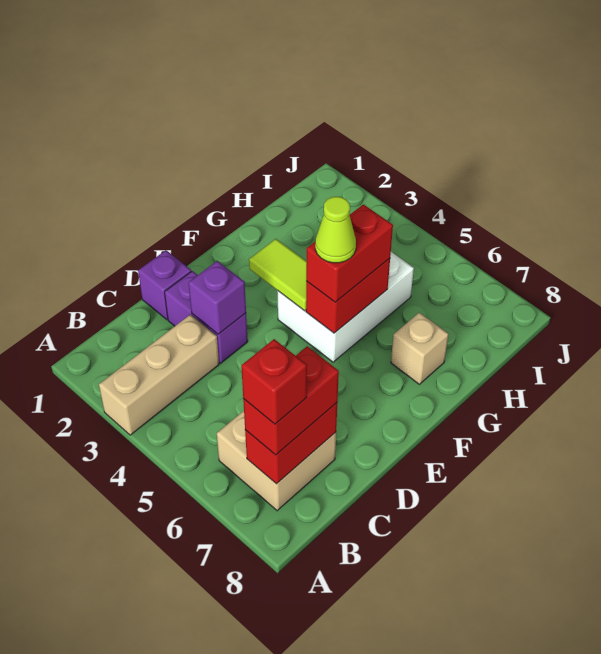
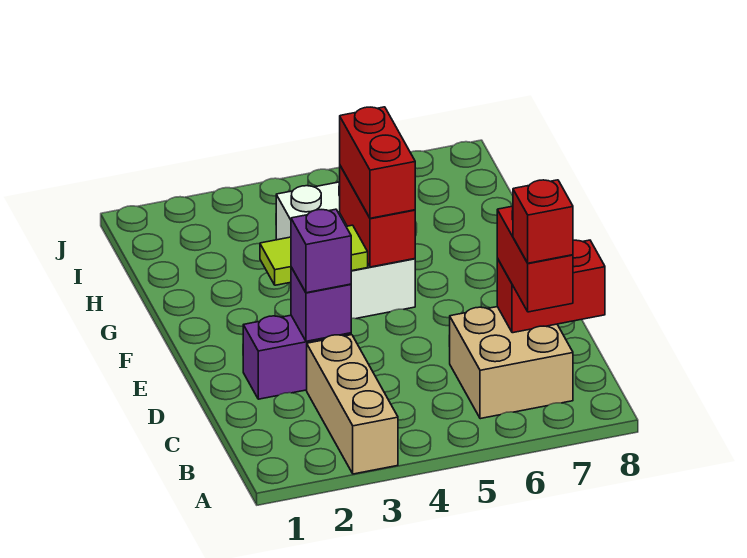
red brick B7:C7 level 2 -> red brick C7:C8 level 2
purple brick D1 level 1 -> purple brick D3 level 3
lime cone F5 level 4 -> none
tan brick G7 level 1 -> none

